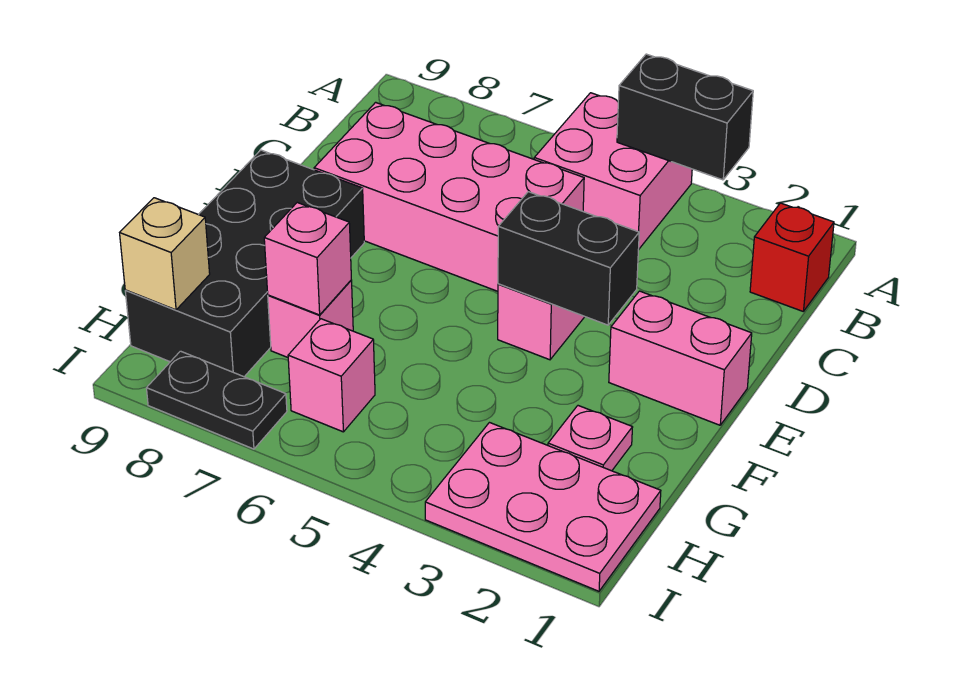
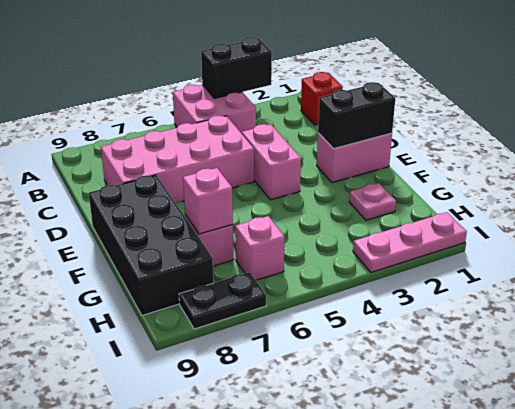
black brick E3:E4 level 2 -> black brick E1:E2 level 2
pink plate H1:I3 level 1 -> pink plate I1:I3 level 1
tan brick H9 level 2 -> none

